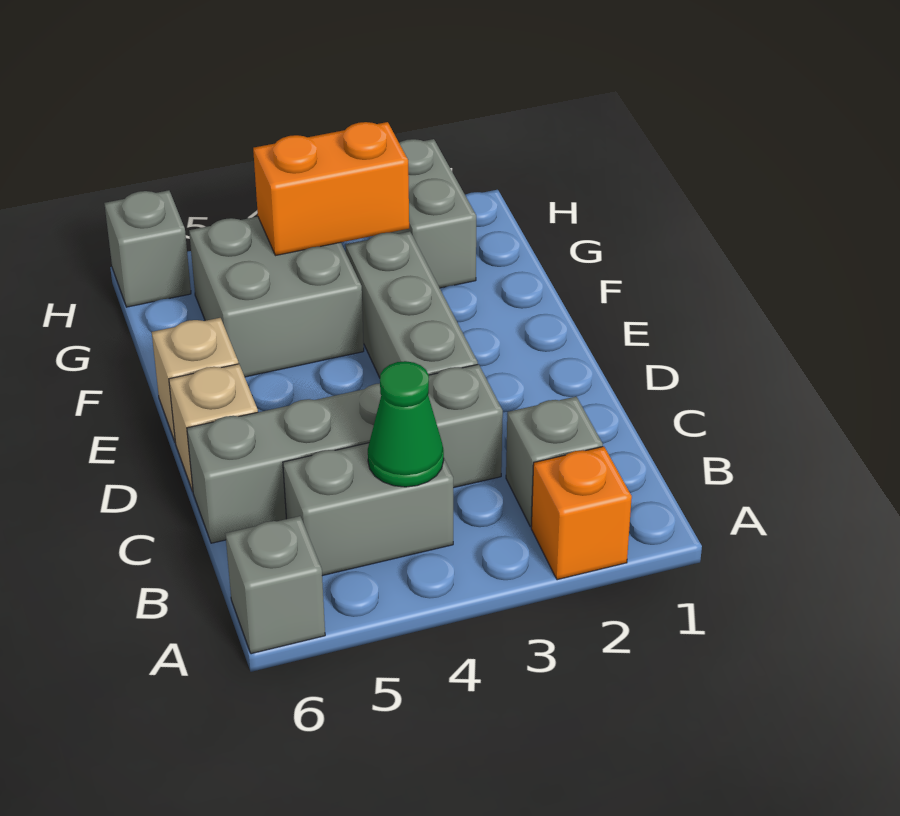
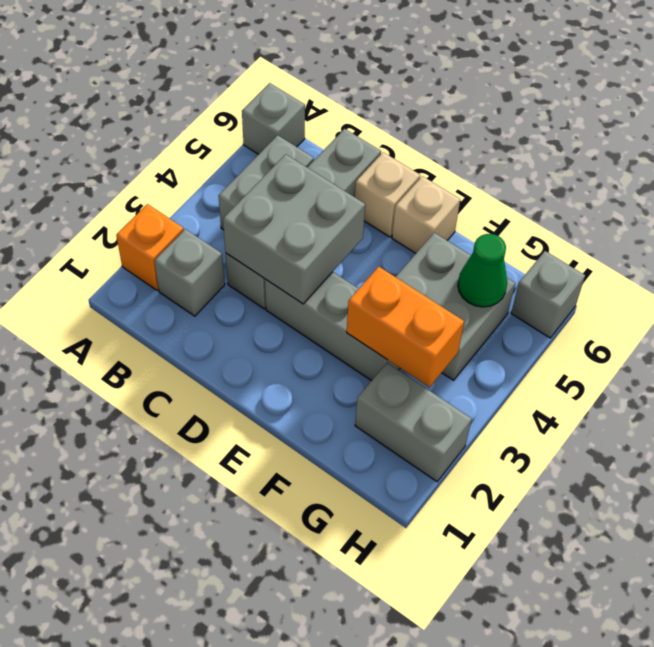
green cone B4 level 2 -> green cone G5 level 2
none -> grey brick C3:D4 level 2
orange brick G3:G4 level 2 -> orange brick F3:G3 level 2

